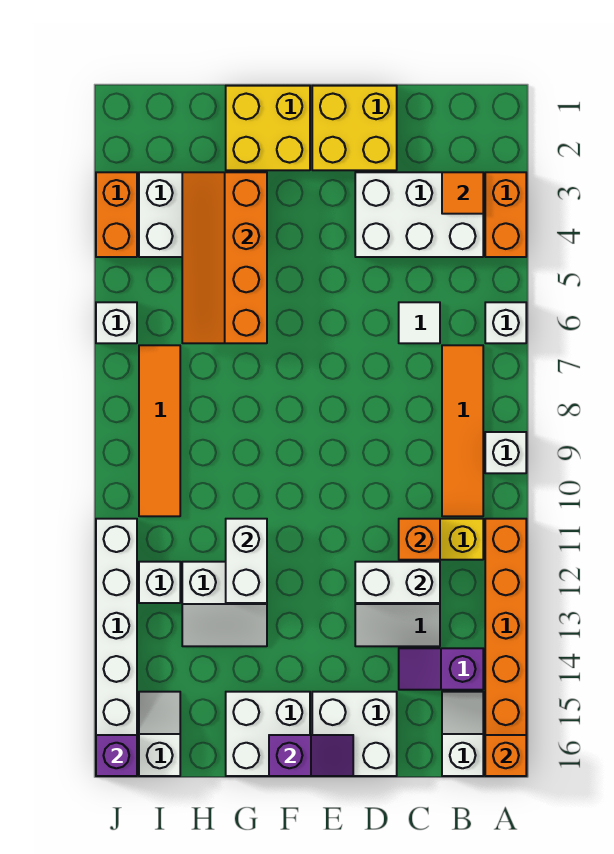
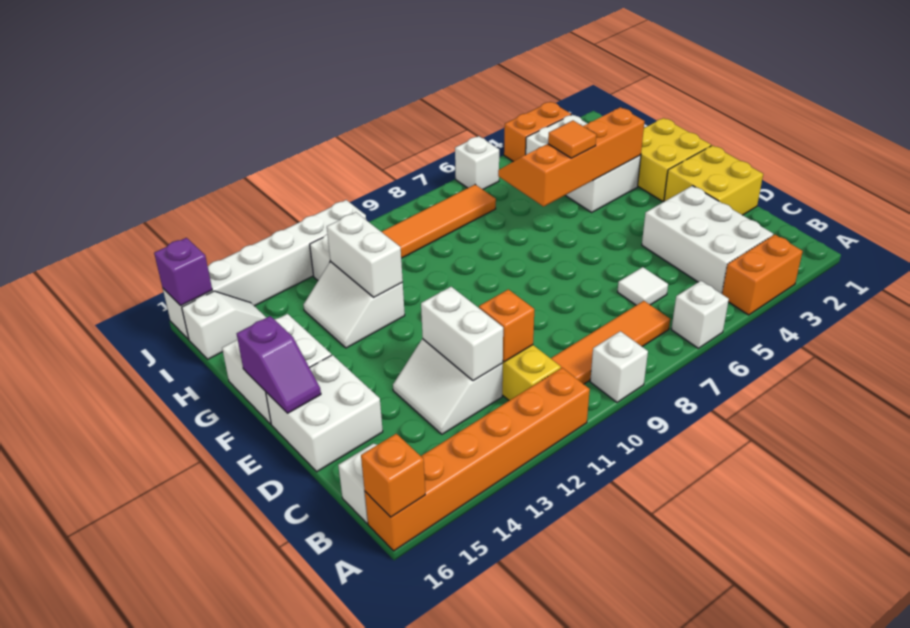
orange tile B3 level 2 -> orange tile G5 level 3
purple slope B14:C14 level 1 top B -> none
white brick G11:G12 level 2 -> white brick G12:H12 level 2

